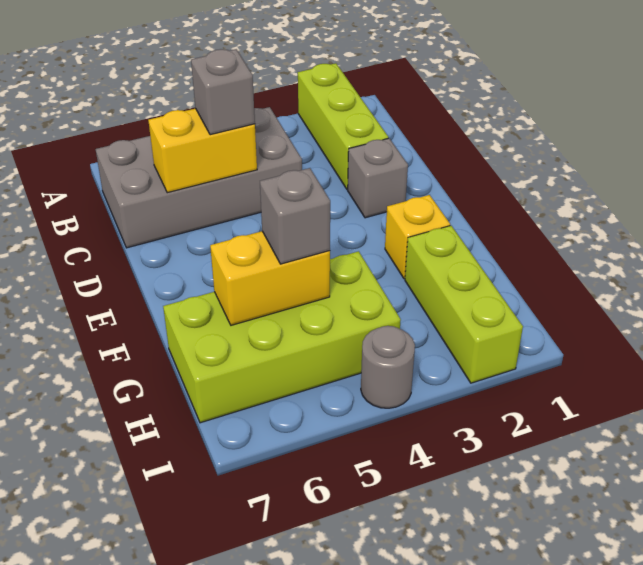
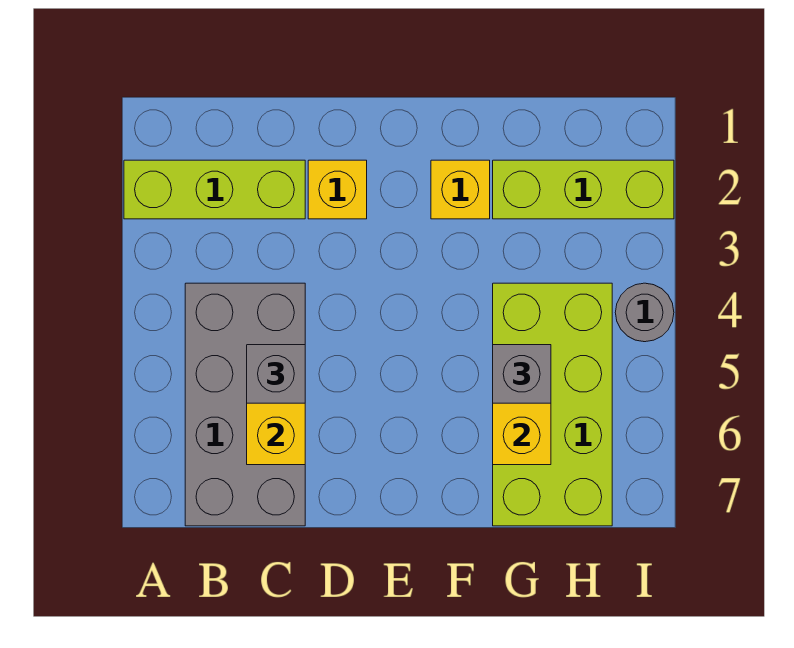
grey brick D2 level 1 -> yellow brick D2 level 1

